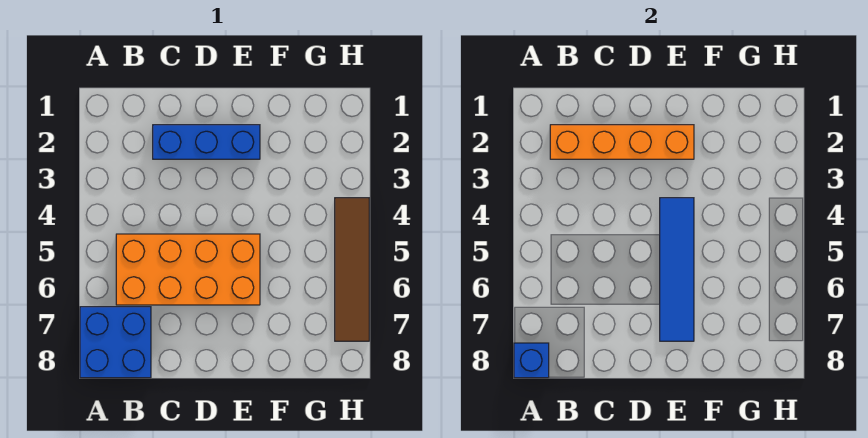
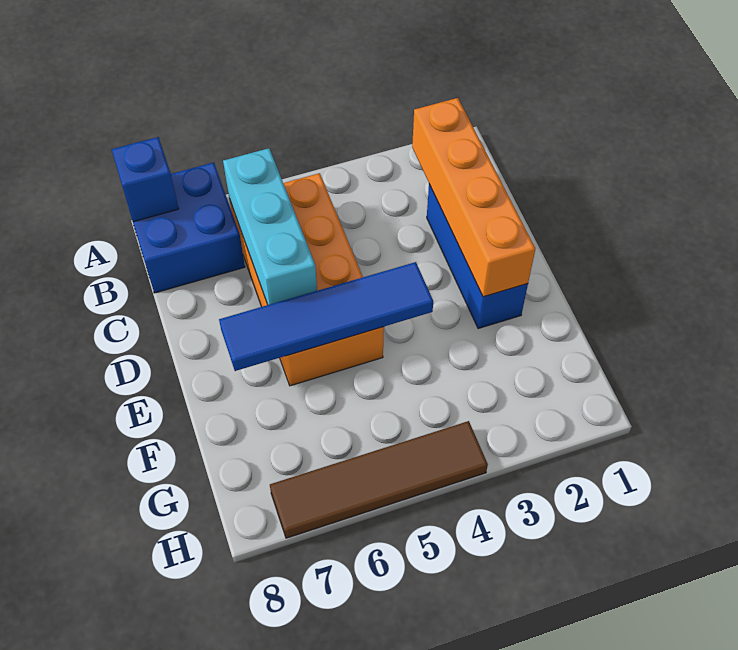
none -> cyan brick B6:D6 level 2

